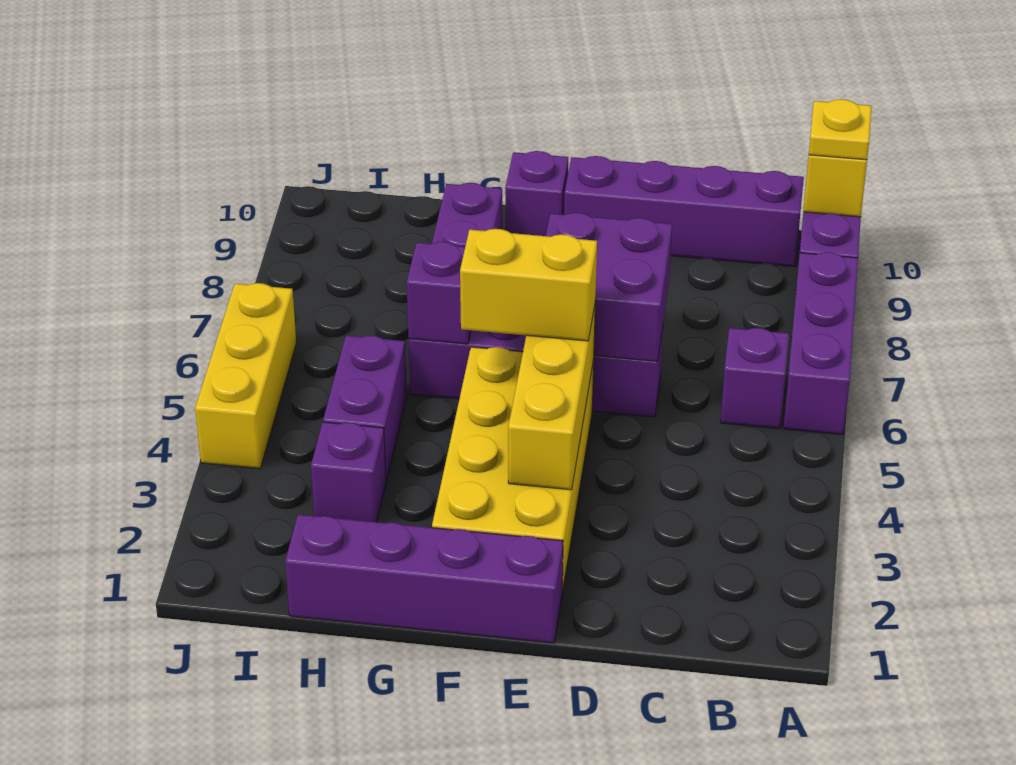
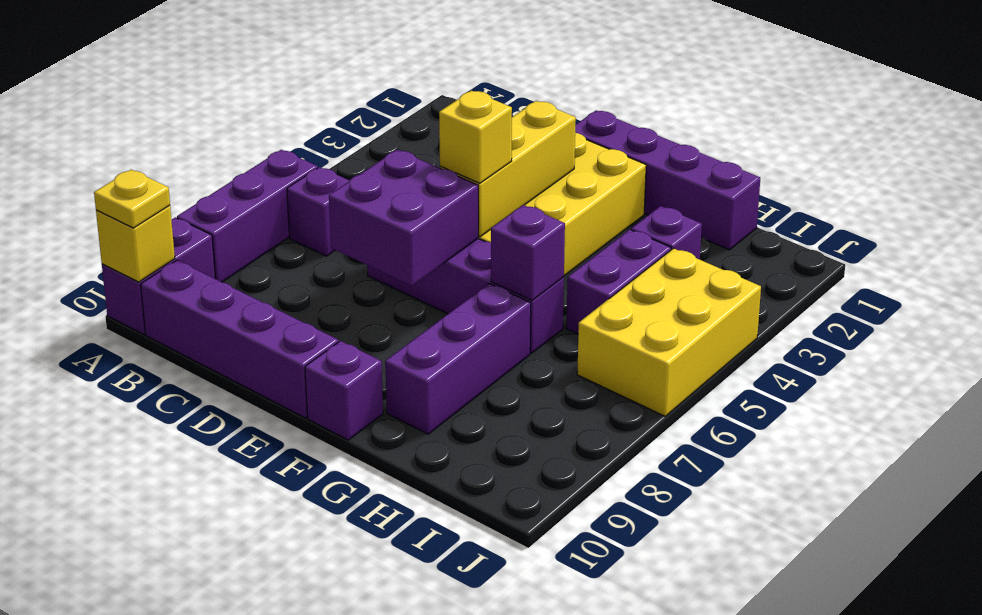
yellow brick E5:F5 level 3 -> yellow brick E5 level 3
yellow brick J4:J6 level 1 -> yellow brick I4:J6 level 1

